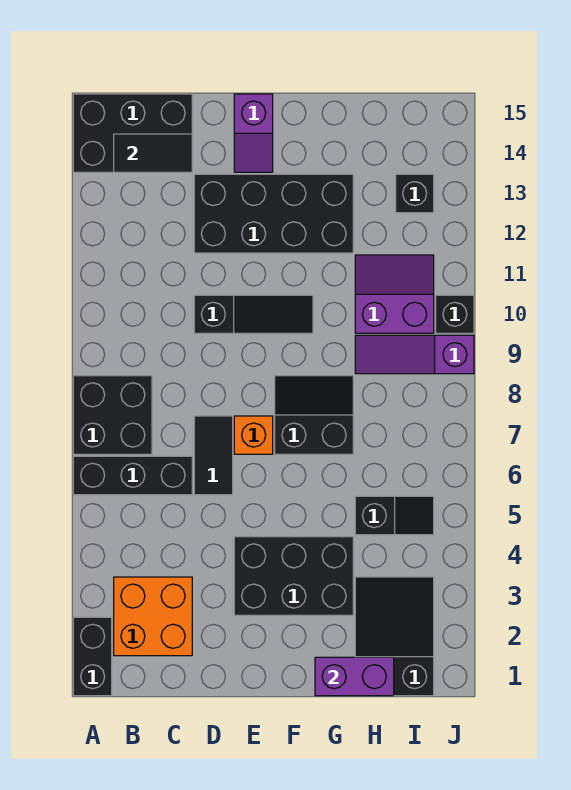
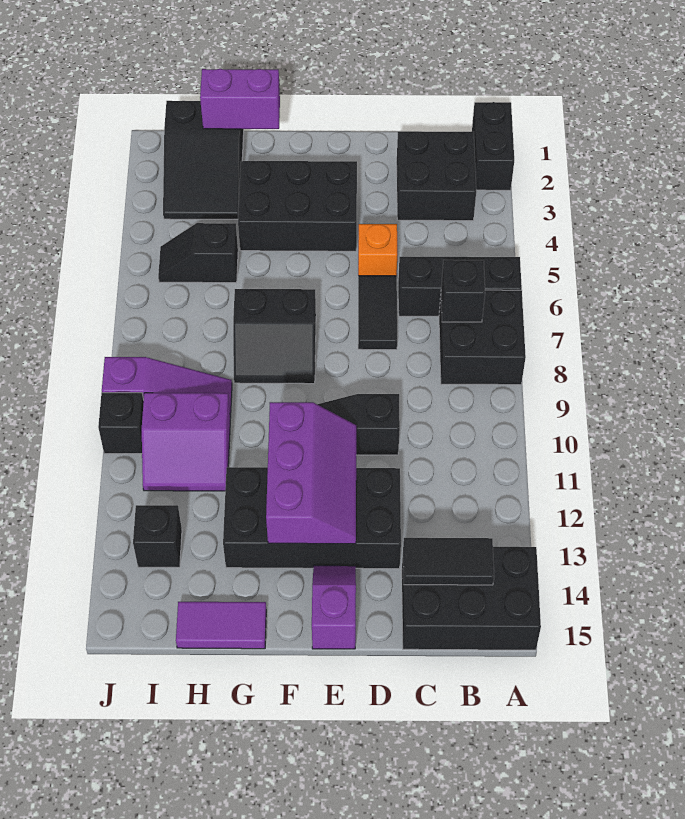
orange brick B2:C3 level 1 -> black brick B2:C3 level 1
none -> black brick B7 level 2
orange brick E7 level 1 -> orange brick D5 level 1
none -> purple slope E11:F13 level 2 top F
none -> purple tile G15:H15 level 1

